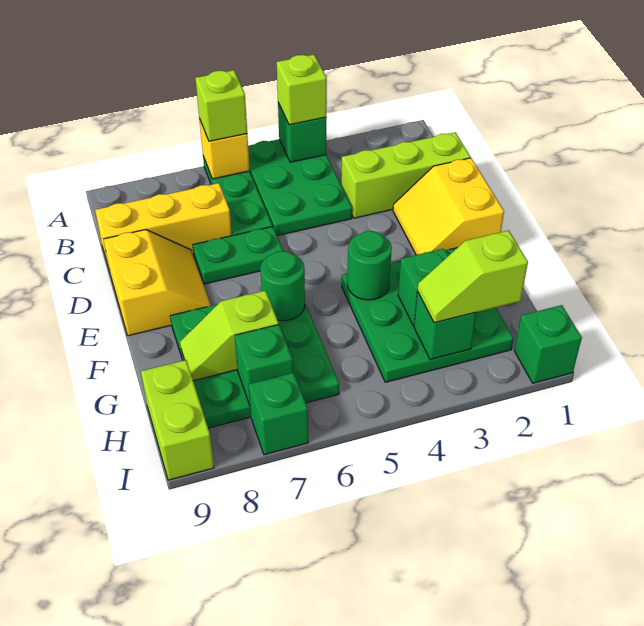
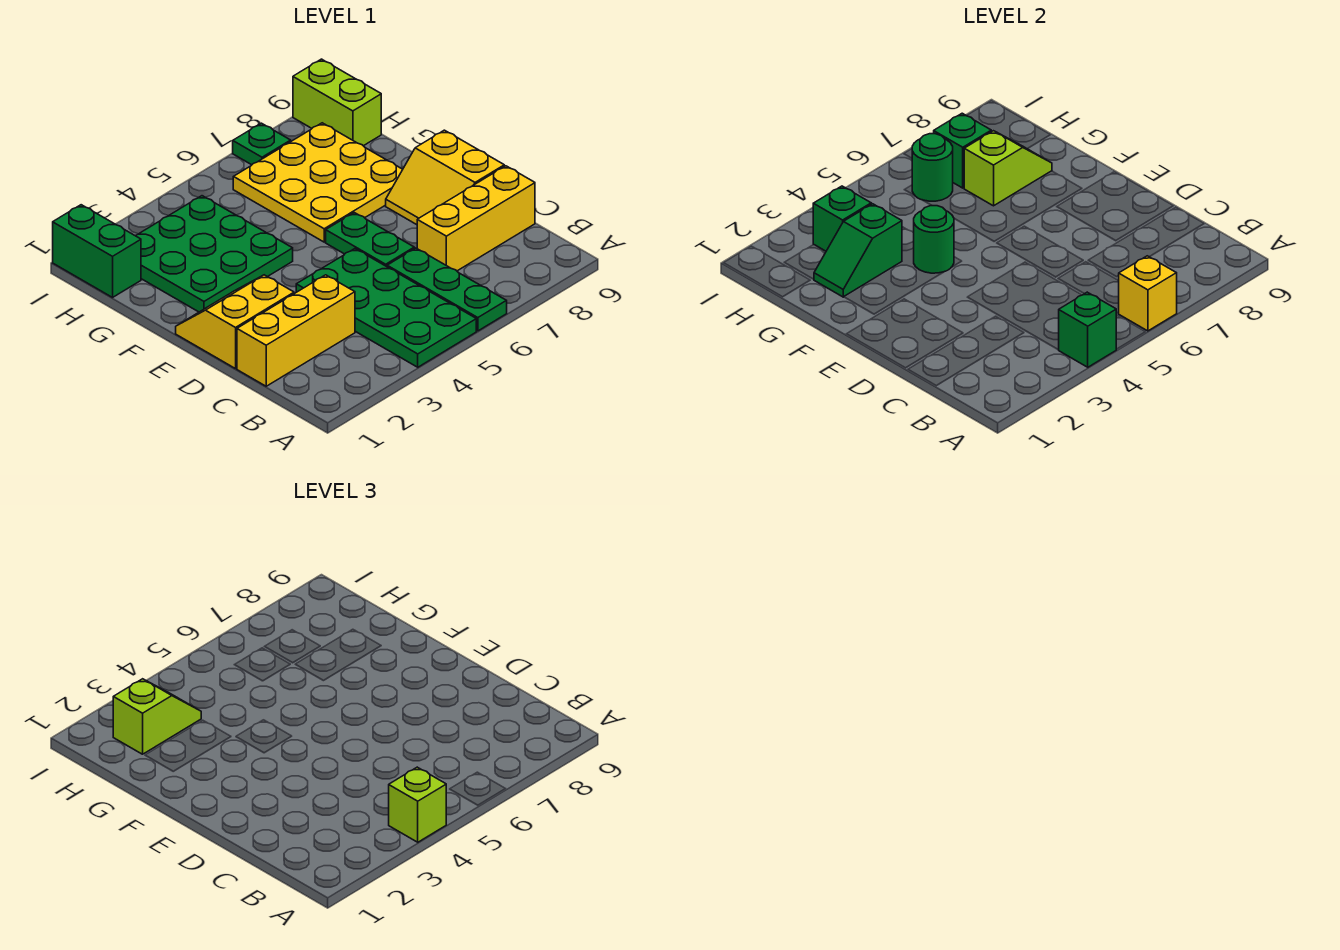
green plate A4:C5 level 1 -> green plate A4:D5 level 1
lime brick A6 level 3 -> none
lime brick C1:C3 level 1 -> yellow brick C1:C3 level 1
yellow slope D1:E2 level 1 top 1 -> yellow slope D1:E2 level 1 top D
green plate D6:D7 level 1 -> green plate D6:E6 level 1
green plate F6:H8 level 1 -> yellow plate F6:H8 level 1
green round brick F6 level 2 -> green round brick H6 level 2
green brick I1 level 1 -> green brick H1:I1 level 1
green brick I7 level 1 -> green plate I7 level 1

